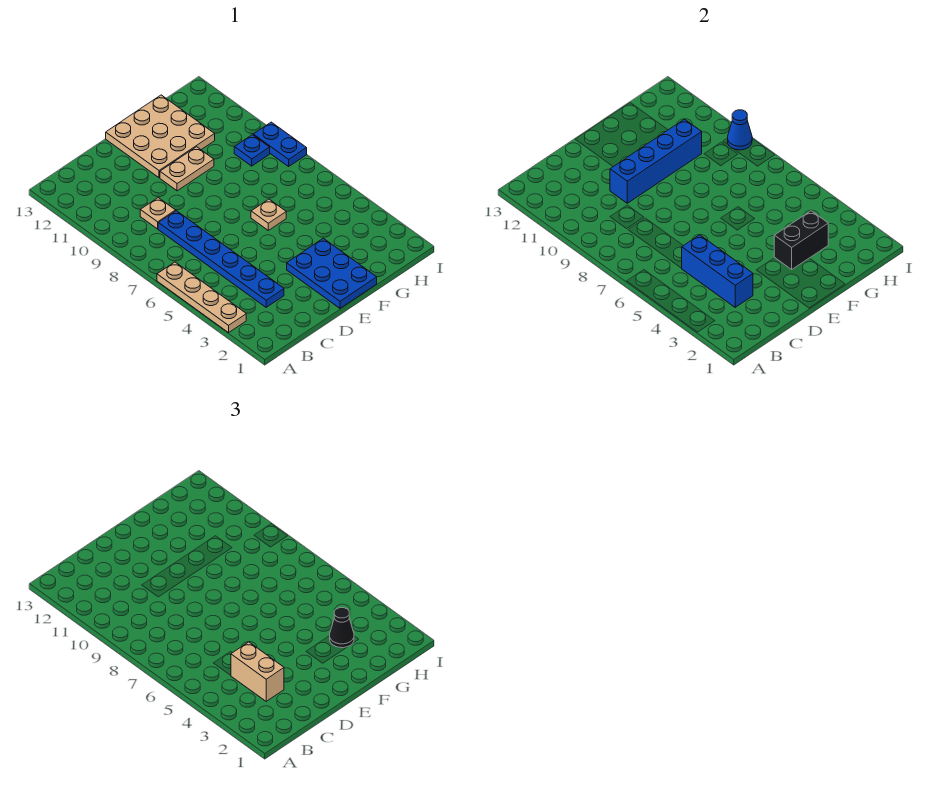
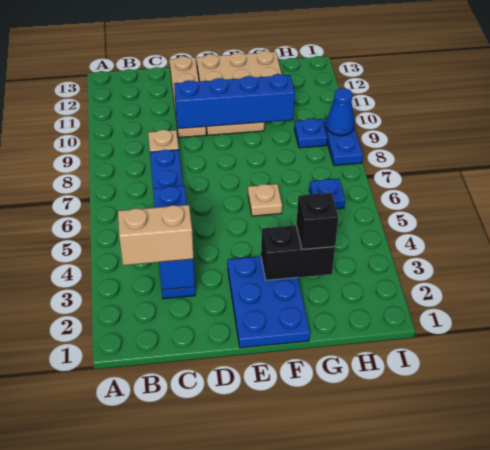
tan plate A3:A6 level 1 -> tan plate D10:D13 level 1
tan brick C3:C4 level 3 -> tan brick B3:C3 level 3
black cone G3 level 3 -> black brick G3 level 3
none -> blue plate H6 level 1

